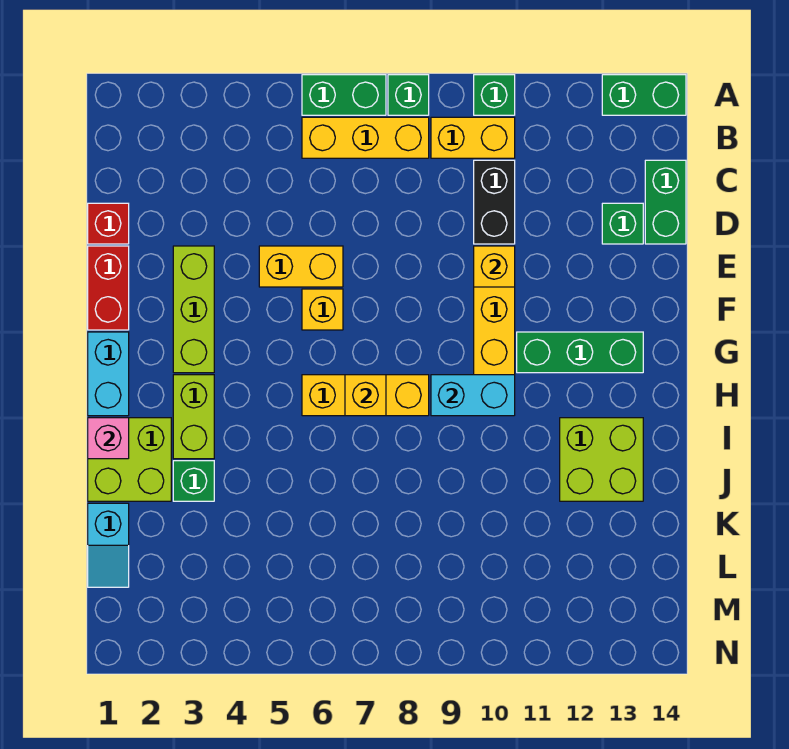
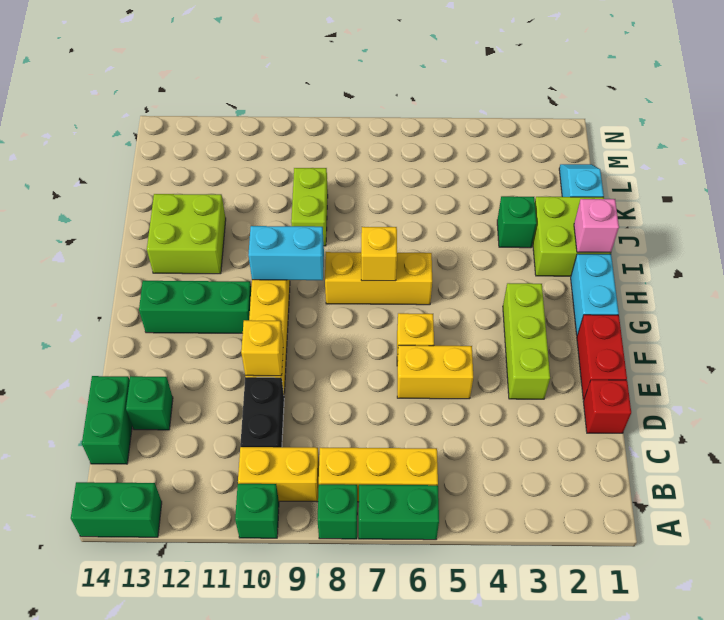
lime brick H3:I3 level 1 -> lime brick J9:K9 level 1

